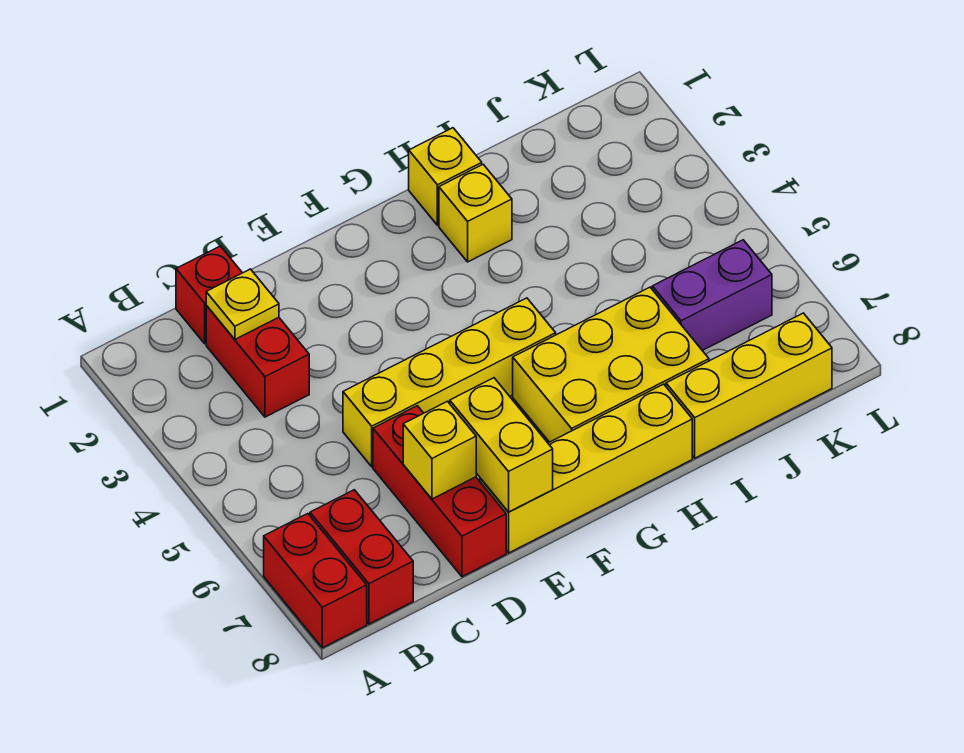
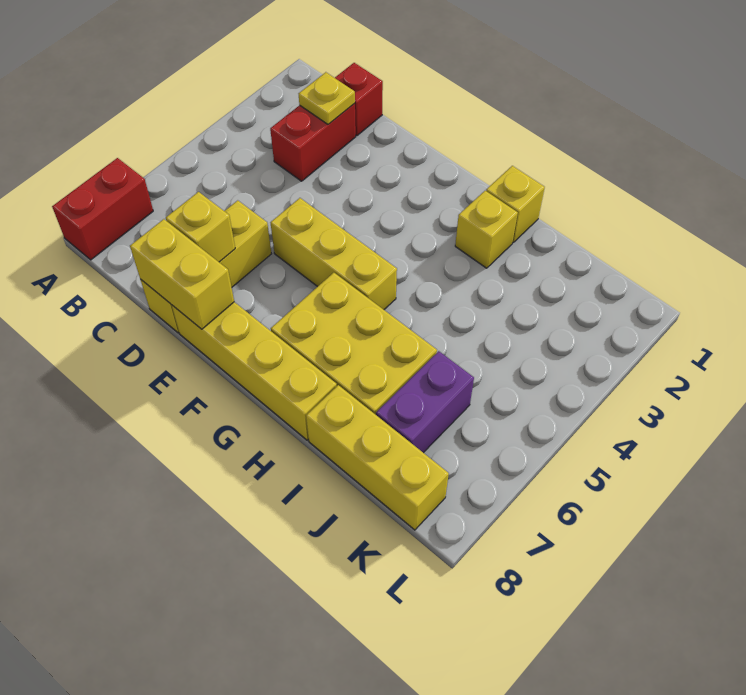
red brick B7:B8 level 1 -> none
yellow brick D5:G5 level 1 -> yellow brick E5:G5 level 1
red brick D6:D8 level 1 -> yellow brick D6:D8 level 1
yellow brick E7:E8 level 2 -> yellow brick D8:E8 level 2
purple brick J6:K6 level 1 -> purple brick J6:J7 level 1

